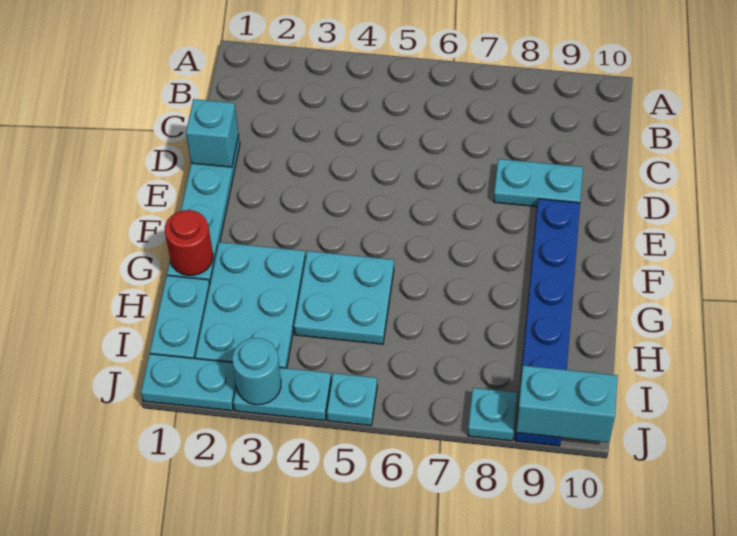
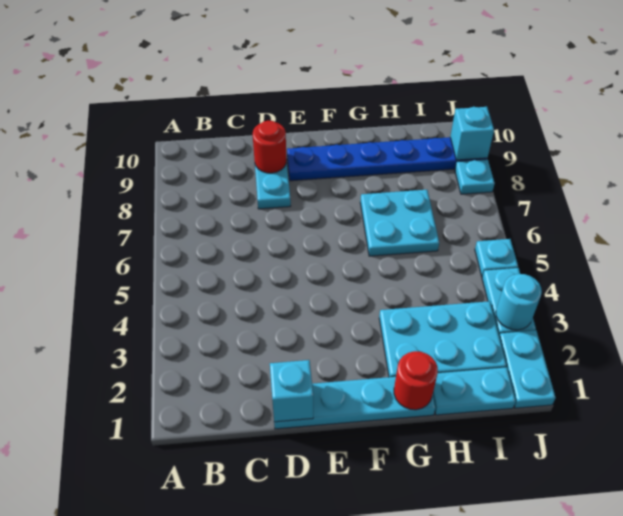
none -> red round brick D9 level 2
cyan plate G4:H5 level 1 -> cyan plate G6:H7 level 1
cyan brick J9:J10 level 2 -> cyan brick J9 level 2

